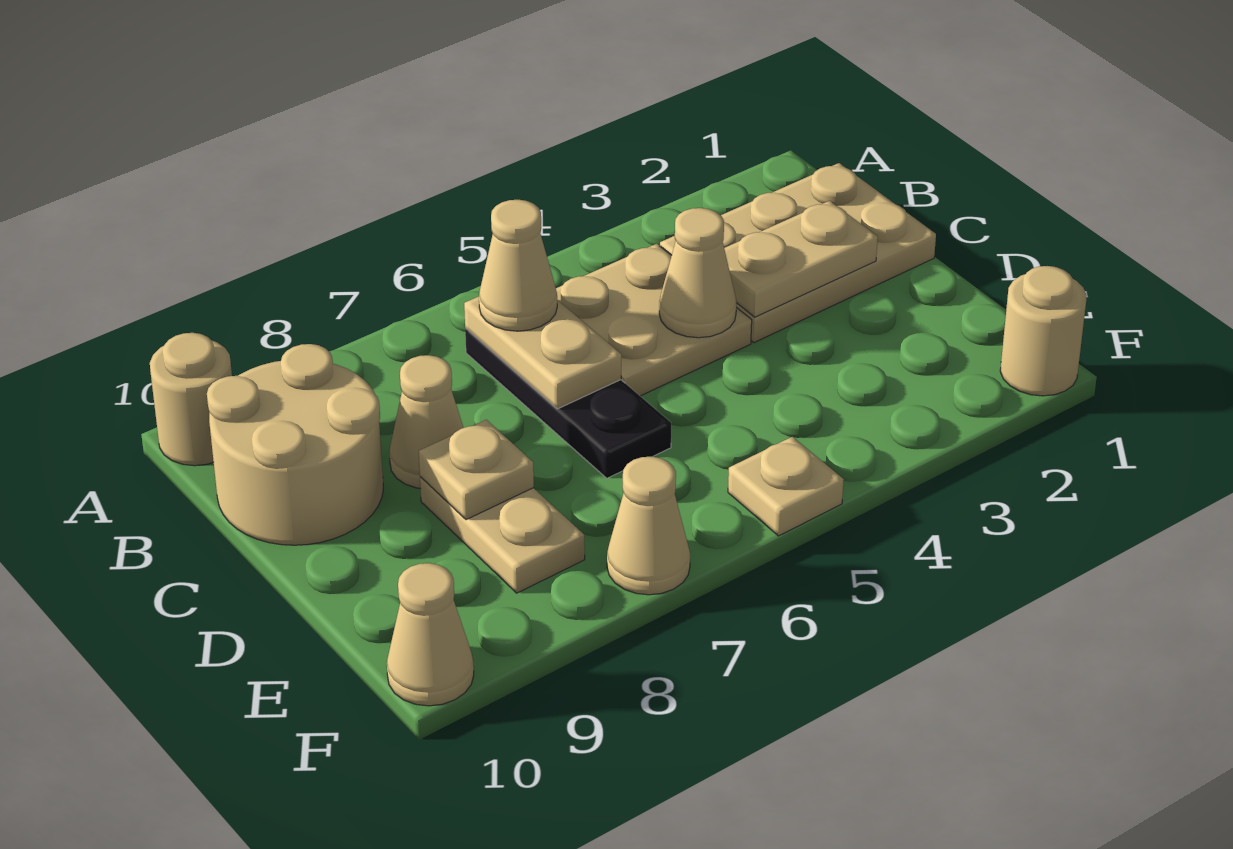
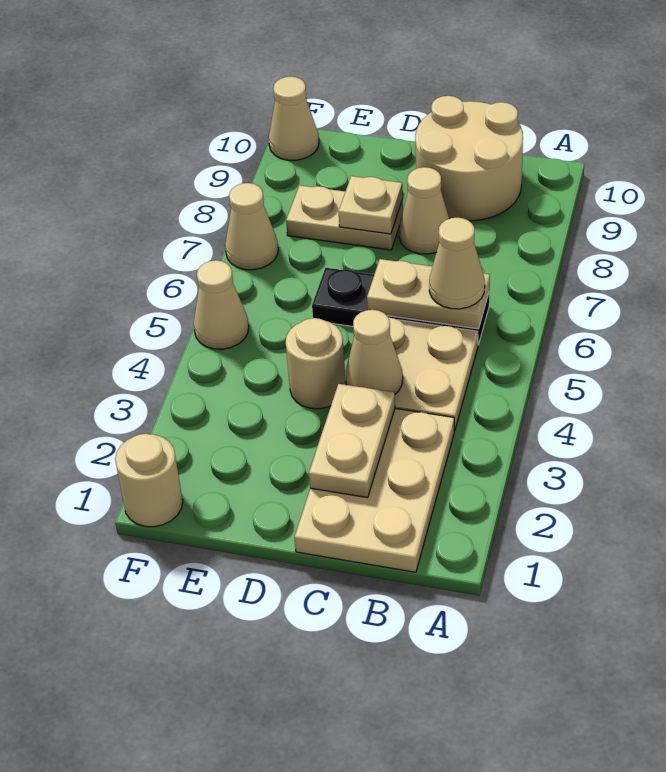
tan round brick A10 level 1 -> tan round brick D4 level 1
tan plate F5 level 1 -> tan cone F5 level 1

